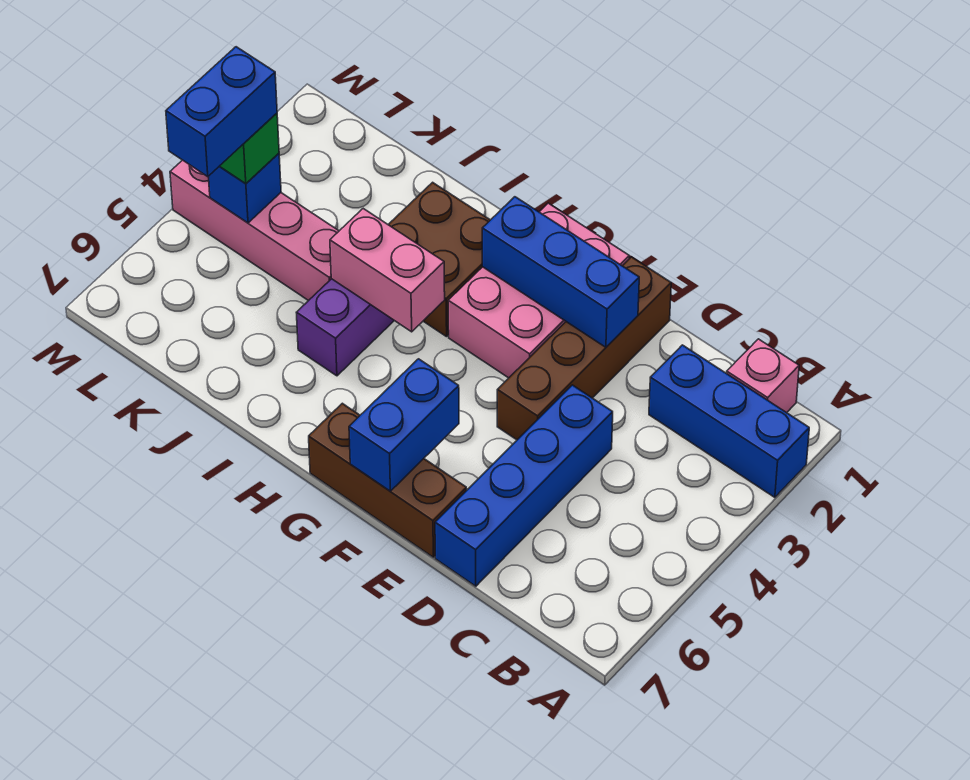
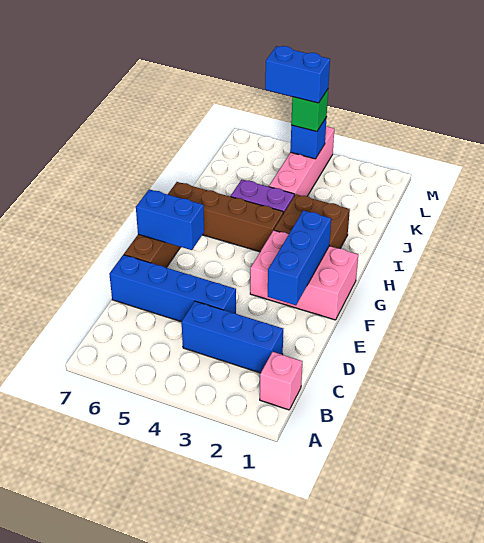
blue brick A2:C2 level 1 -> blue brick C2:C4 level 1
brown brick E1:E4 level 1 -> brown brick H4:H7 level 1
pink brick H4:I4 level 2 -> none

